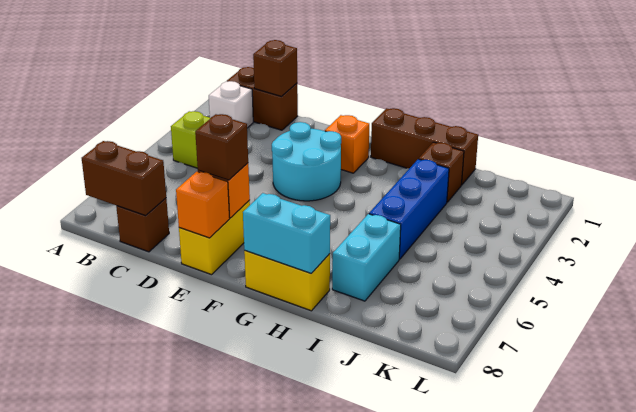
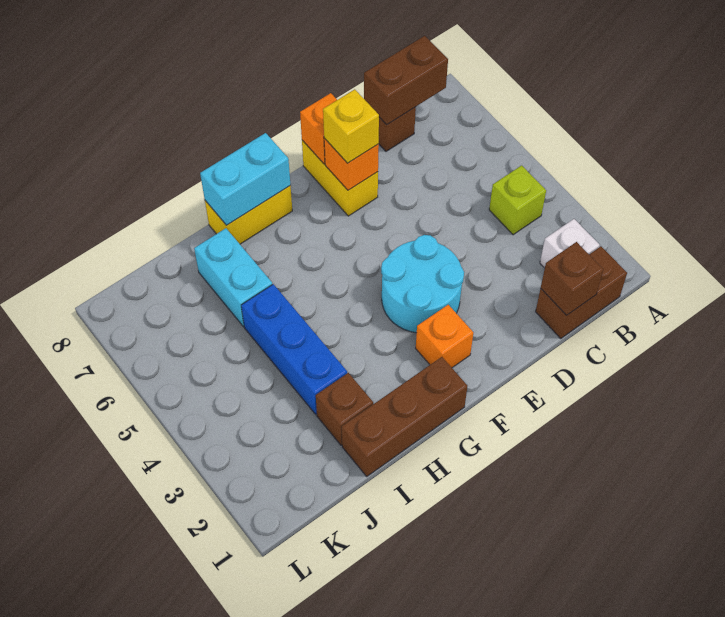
brown brick E7 level 3 -> yellow brick E7 level 3

